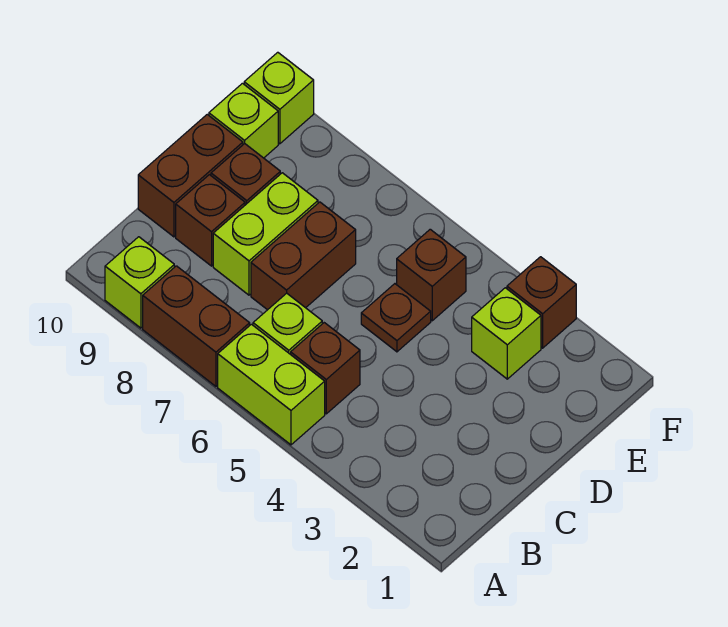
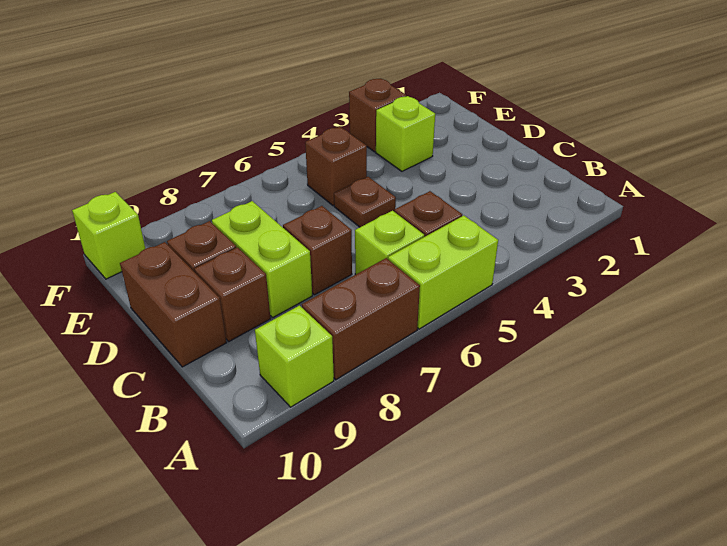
brown brick C7:D7 level 1 -> brown brick C7 level 1
lime brick E10 level 1 -> none

